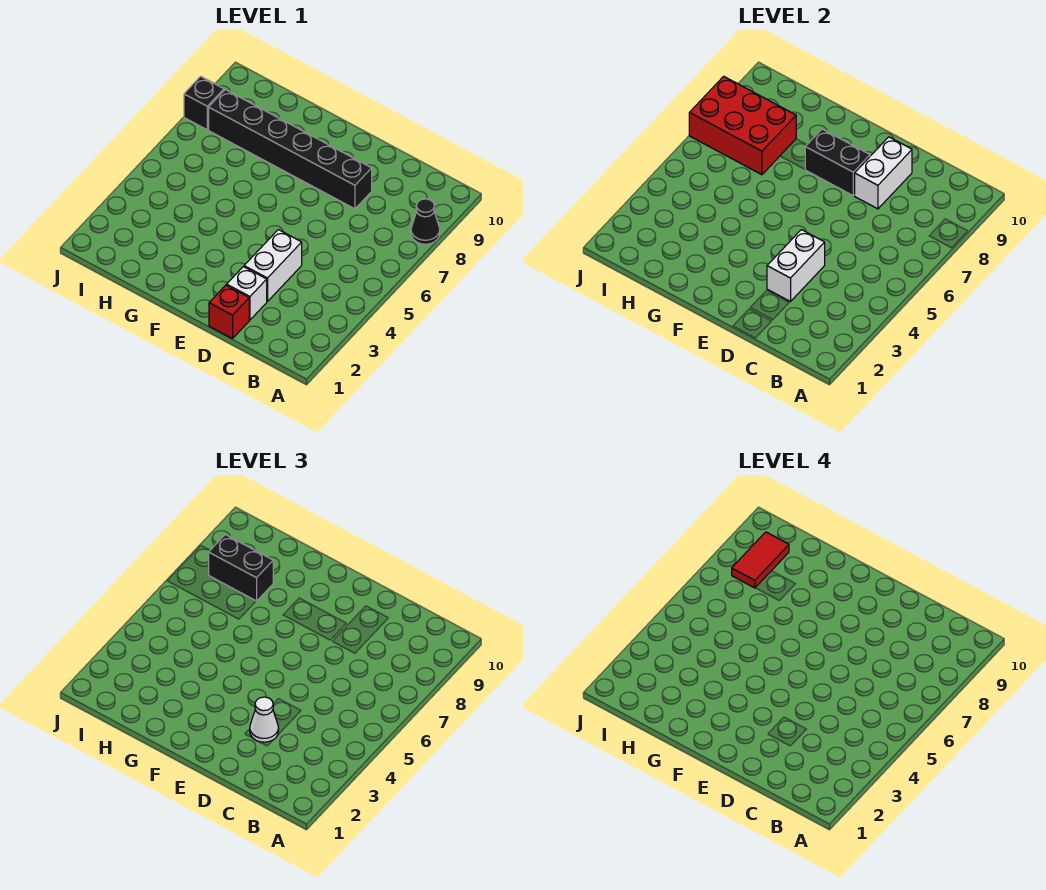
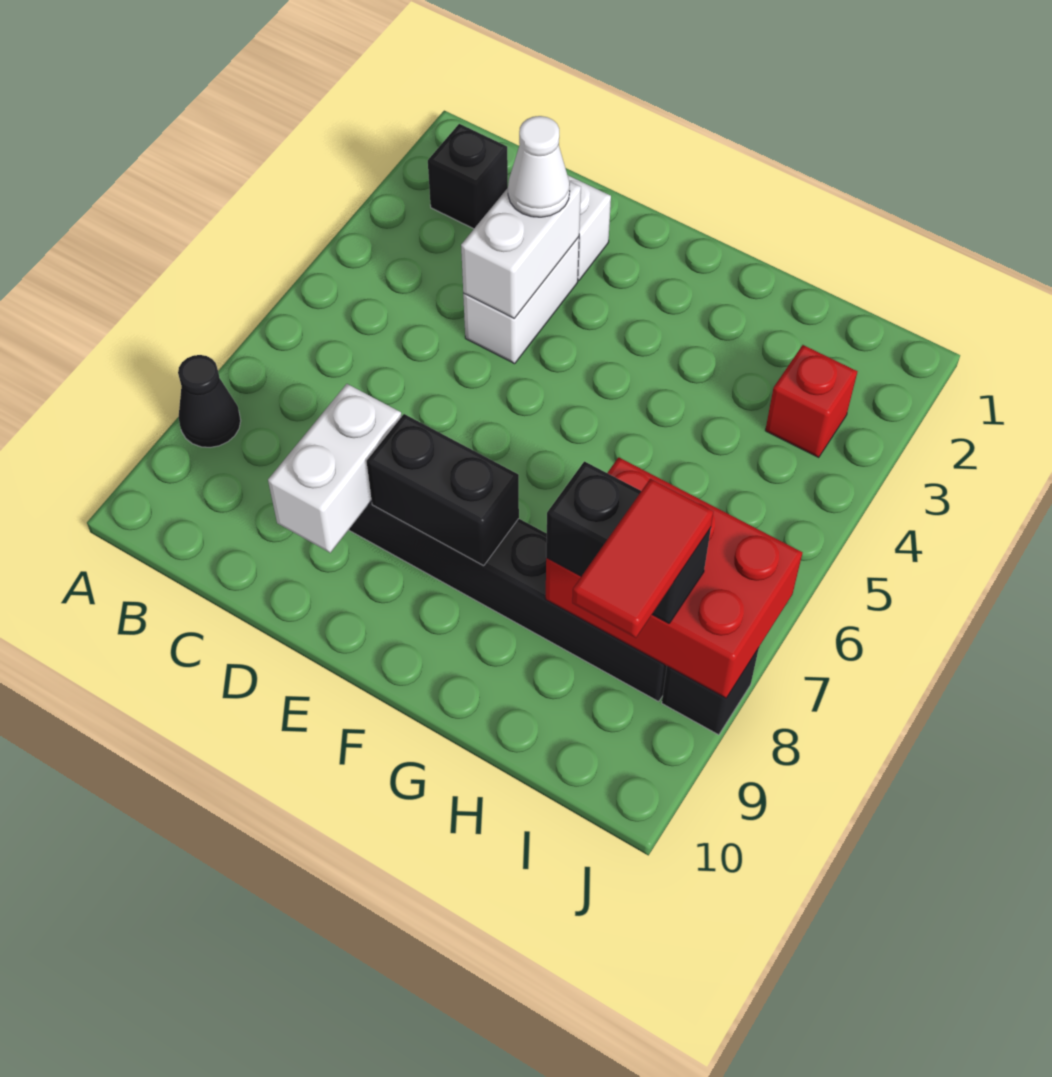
none -> black brick B2 level 1
red brick D1 level 1 -> red brick I3 level 1

